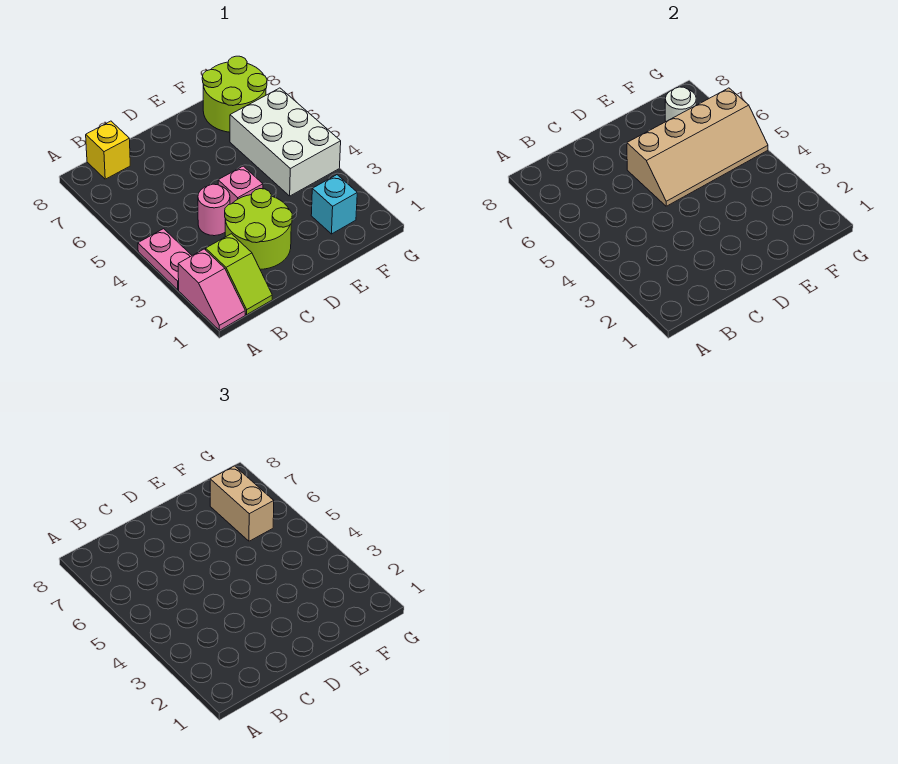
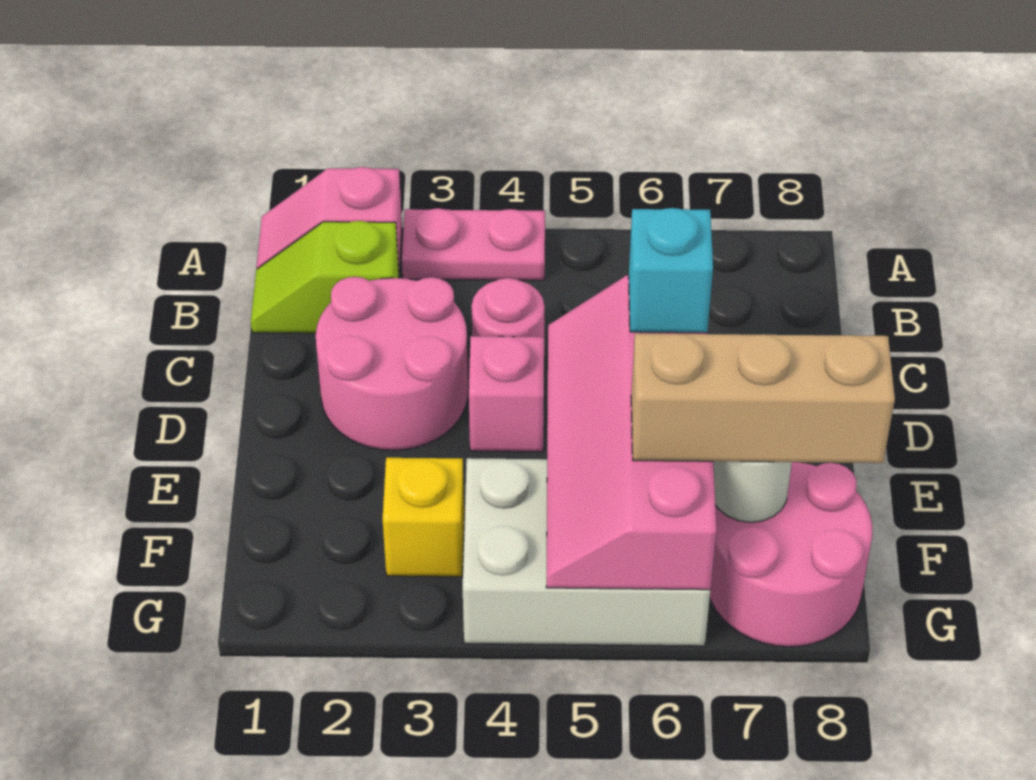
yellow brick B8 level 1 -> yellow brick F3 level 1
lime round brick C2:D3 level 1 -> pink round brick C2:D3 level 1
tan slope D5:G6 level 2 top 6 -> pink slope D5:G6 level 2 top 6
cyan brick F2 level 1 -> cyan brick D6 level 3
tan brick F6:F7 level 3 -> tan brick F6:F8 level 3
lime round brick F7:G8 level 1 -> pink round brick F7:G8 level 1

